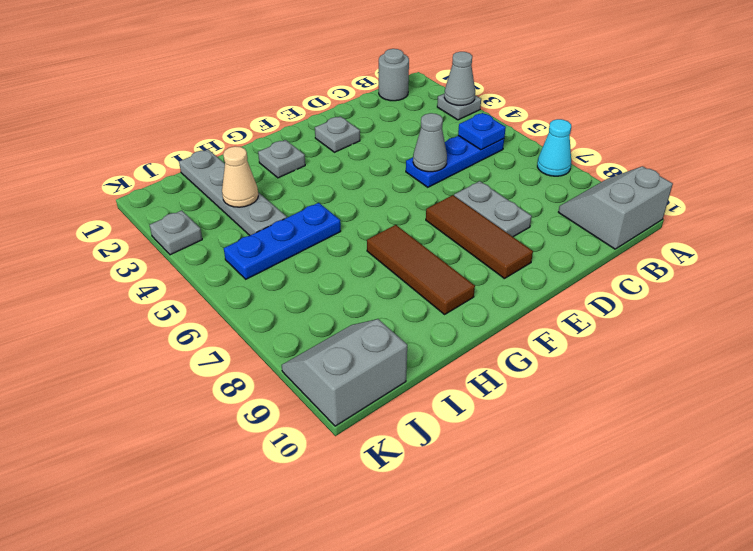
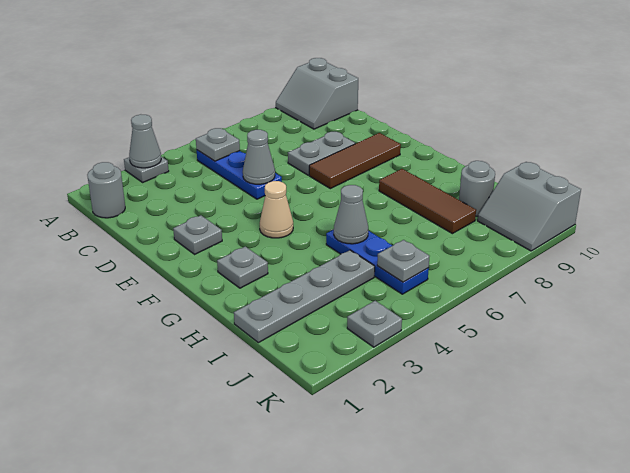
cyan cone A7 level 1 -> none
blue plate B5 level 2 -> grey plate B5 level 2
brown tile G7:G9 level 1 -> brown tile G8:I8 level 1
none -> grey cone H5 level 2
tan cone I3 level 2 -> tan cone F4 level 1
none -> grey round brick I9 level 1
none -> grey plate J5 level 2

